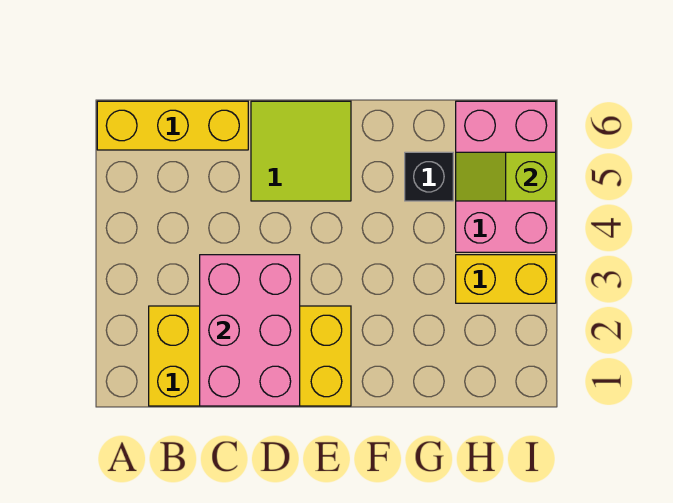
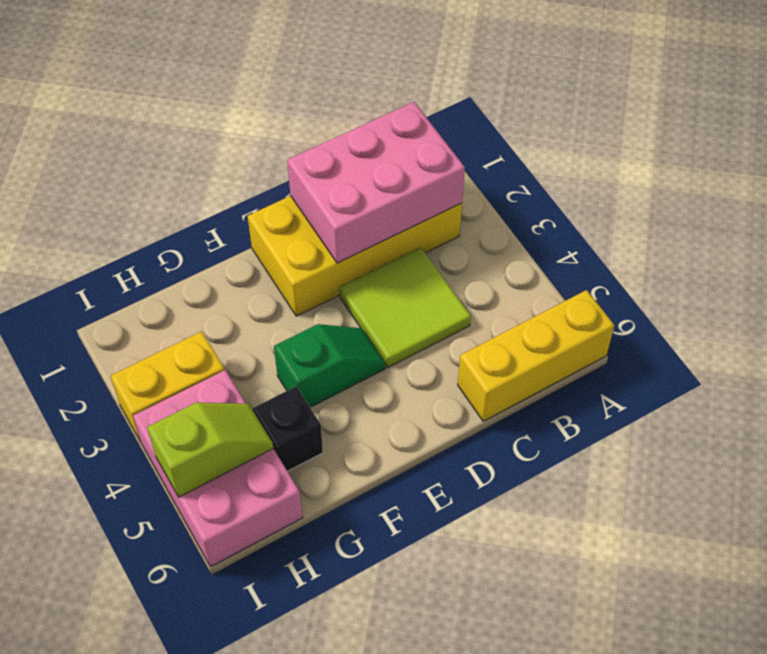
pink brick C1:D3 level 2 -> pink brick B1:D2 level 2
lime tile D5:E6 level 1 -> lime tile C3:D4 level 1
none -> green slope E4:F4 level 1 top F

